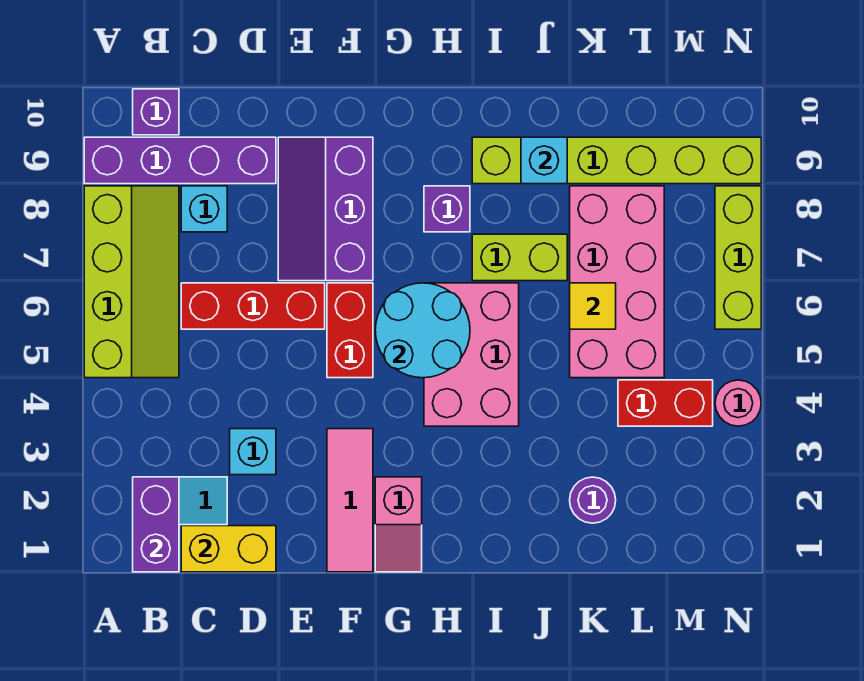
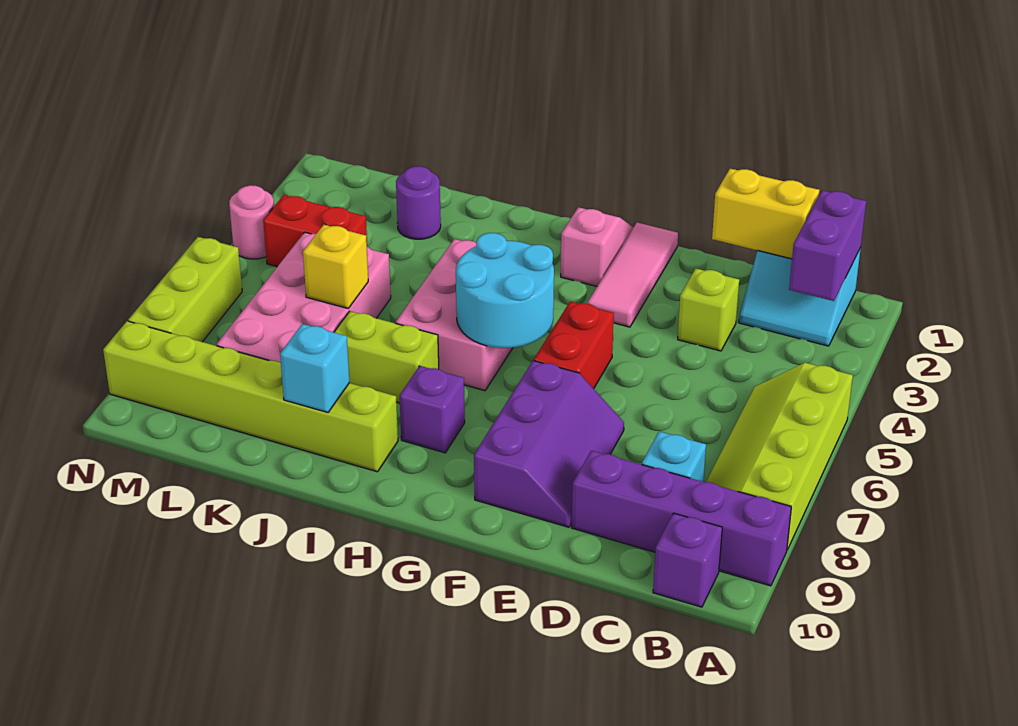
red brick C6:E6 level 1 -> none
cyan brick D3 level 1 -> lime brick D3 level 1
yellow tile K6 level 2 -> yellow brick K6 level 2

